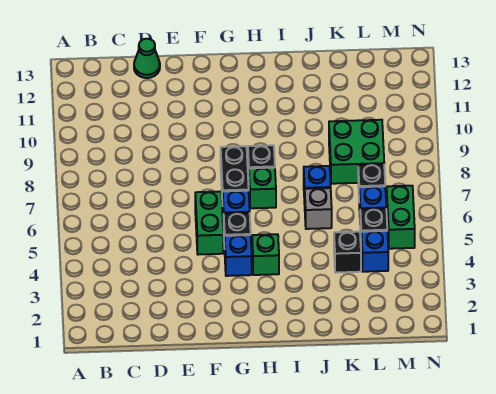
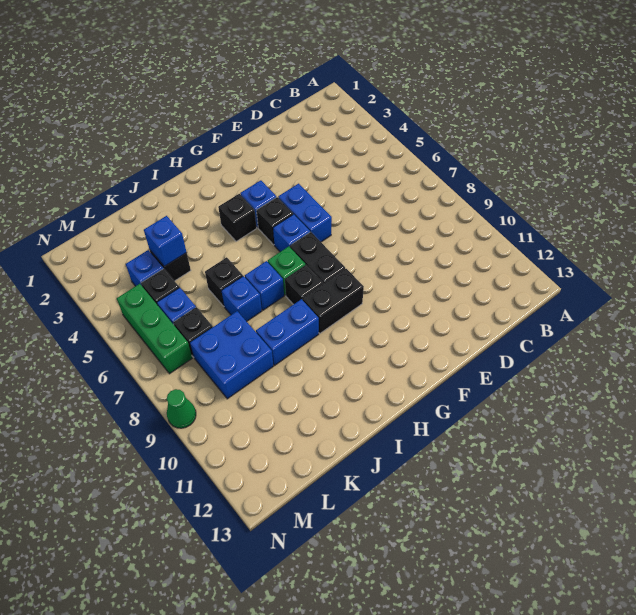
green cone D13 level 1 -> green cone N9 level 1
green brick F5:F6 level 1 -> blue brick F5:F6 level 1
none -> black brick G9:H9 level 1
green brick H4 level 1 -> black brick H4 level 1
none -> blue brick I7 level 1
none -> blue brick I9:J9 level 1
grey brick J6 level 1 -> black brick J6 level 1
none -> blue brick K4 level 2
green brick K8:L9 level 1 -> blue brick K8:L9 level 1
green brick M5:M6 level 1 -> green brick M5:M7 level 1

